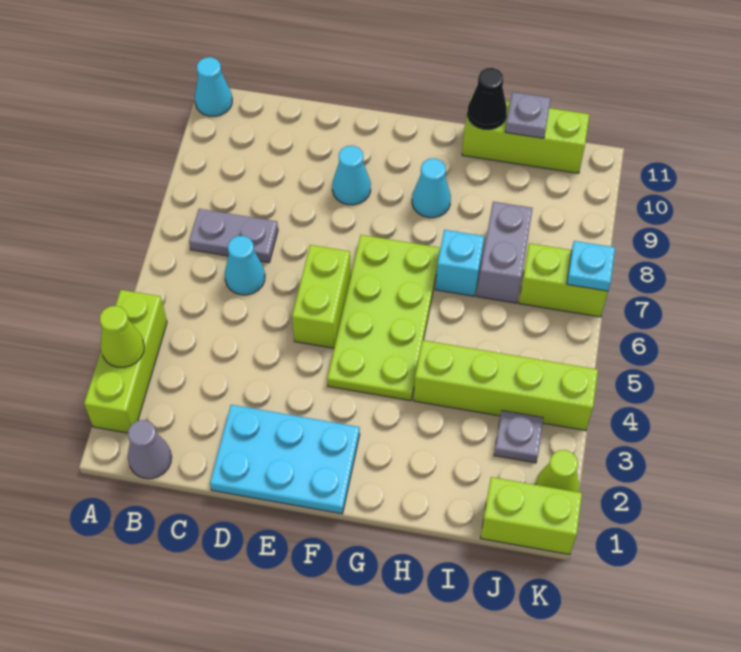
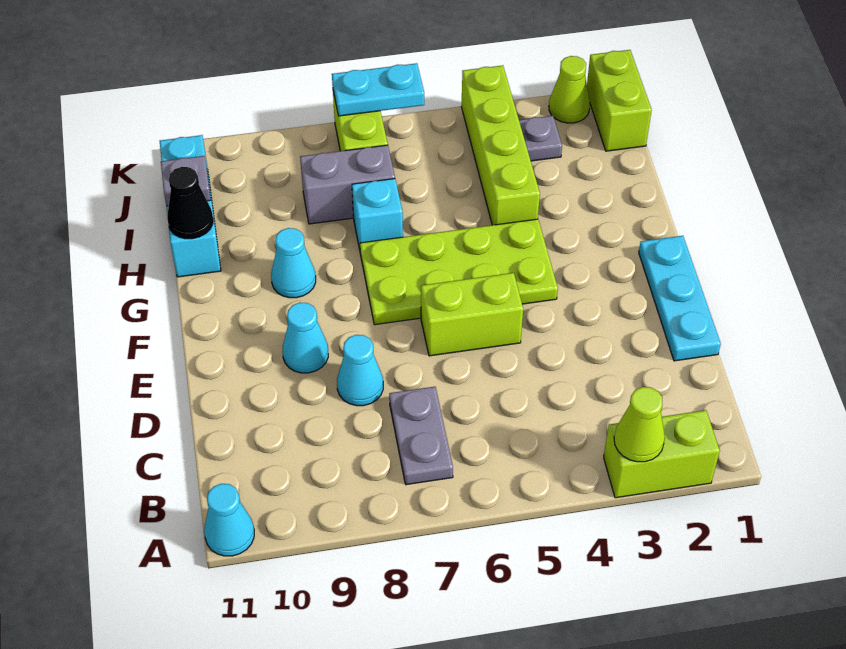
lime brick A2:A4 level 1 -> lime brick A2:A3 level 1
grey cone B1 level 1 -> none
cyan cone C6 level 1 -> cyan cone D8 level 1
cyan plate D1:F2 level 1 -> cyan plate D1:F1 level 1
lime brick H11:J11 level 1 -> cyan brick H11:J11 level 1
cyan plate K7 level 2 -> cyan plate K6:K7 level 2

